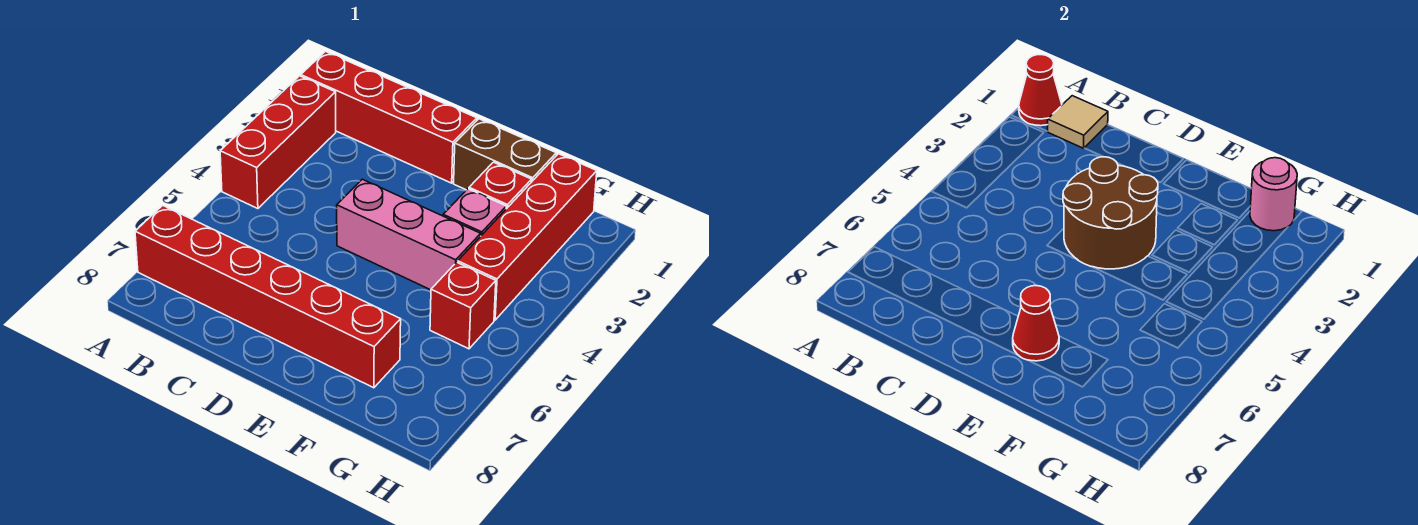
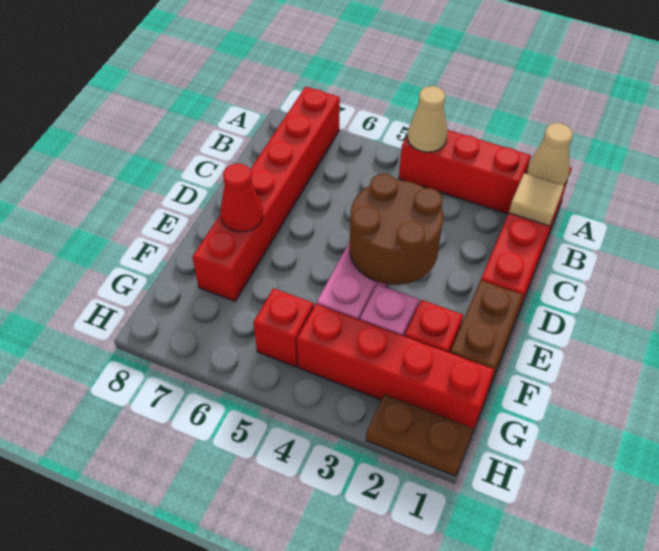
red cone A1 level 2 -> tan cone A1 level 2
none -> tan cone A4 level 2
pink round brick G1 level 2 -> none
none -> brown plate H1:H2 level 1

